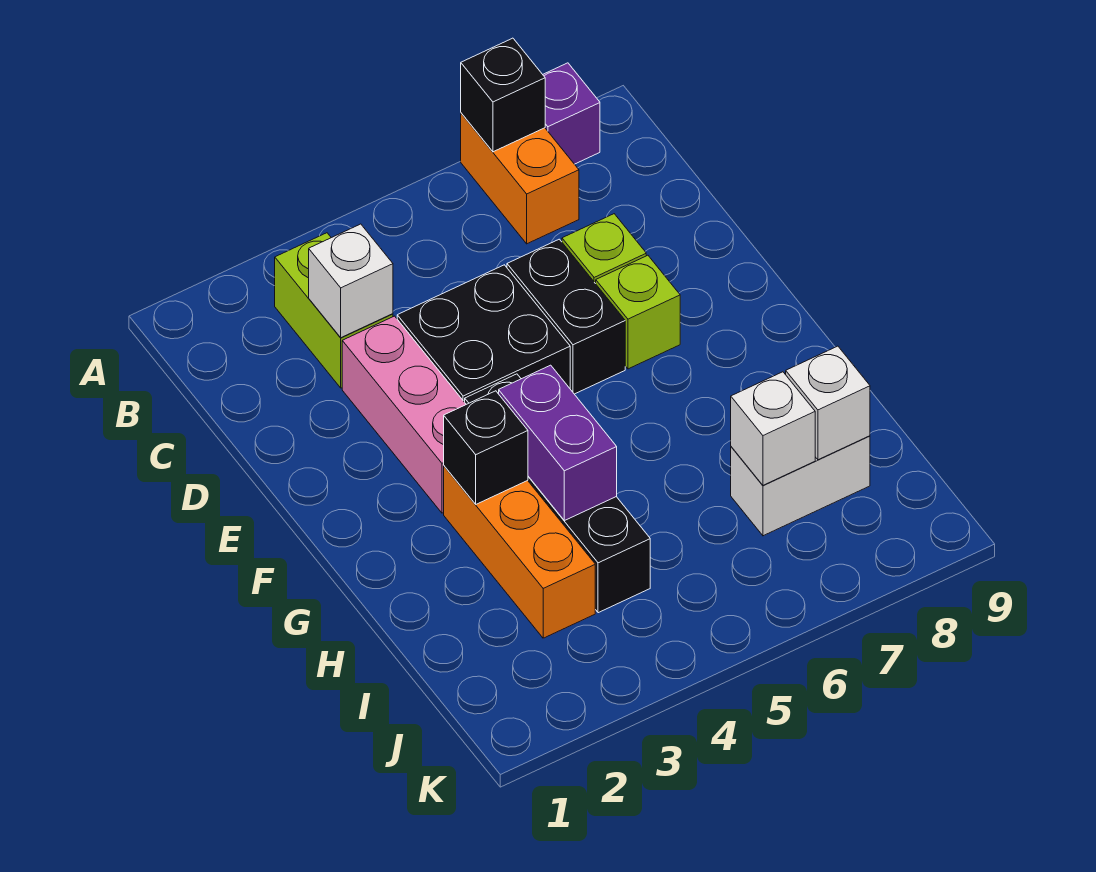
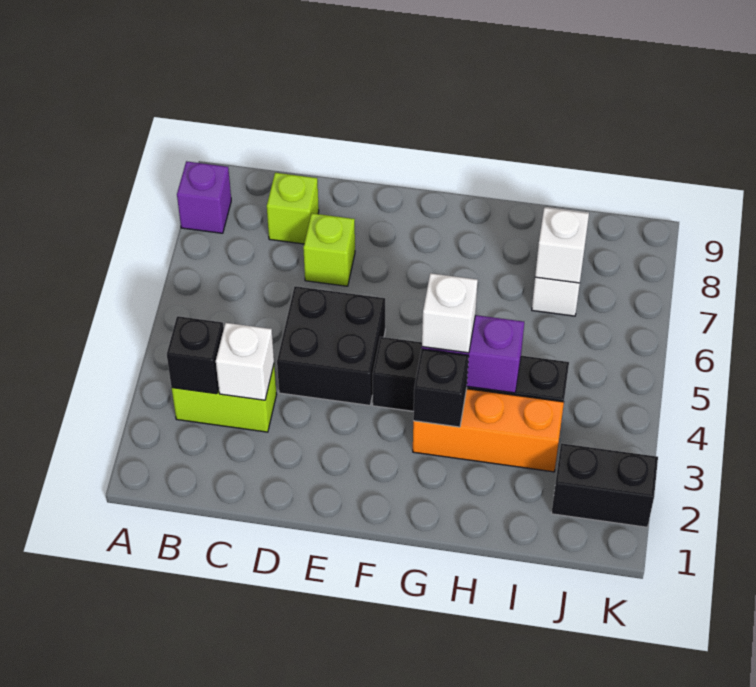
orange brick A7:B7 level 1 -> none
black brick A7 level 2 -> black brick B3 level 2
pink brick D3:F3 level 1 -> none
black brick D6:E6 level 1 -> black brick J2:K2 level 1
lime brick E7 level 1 -> lime brick C8 level 1
white brick I8 level 2 -> white brick G4 level 3

